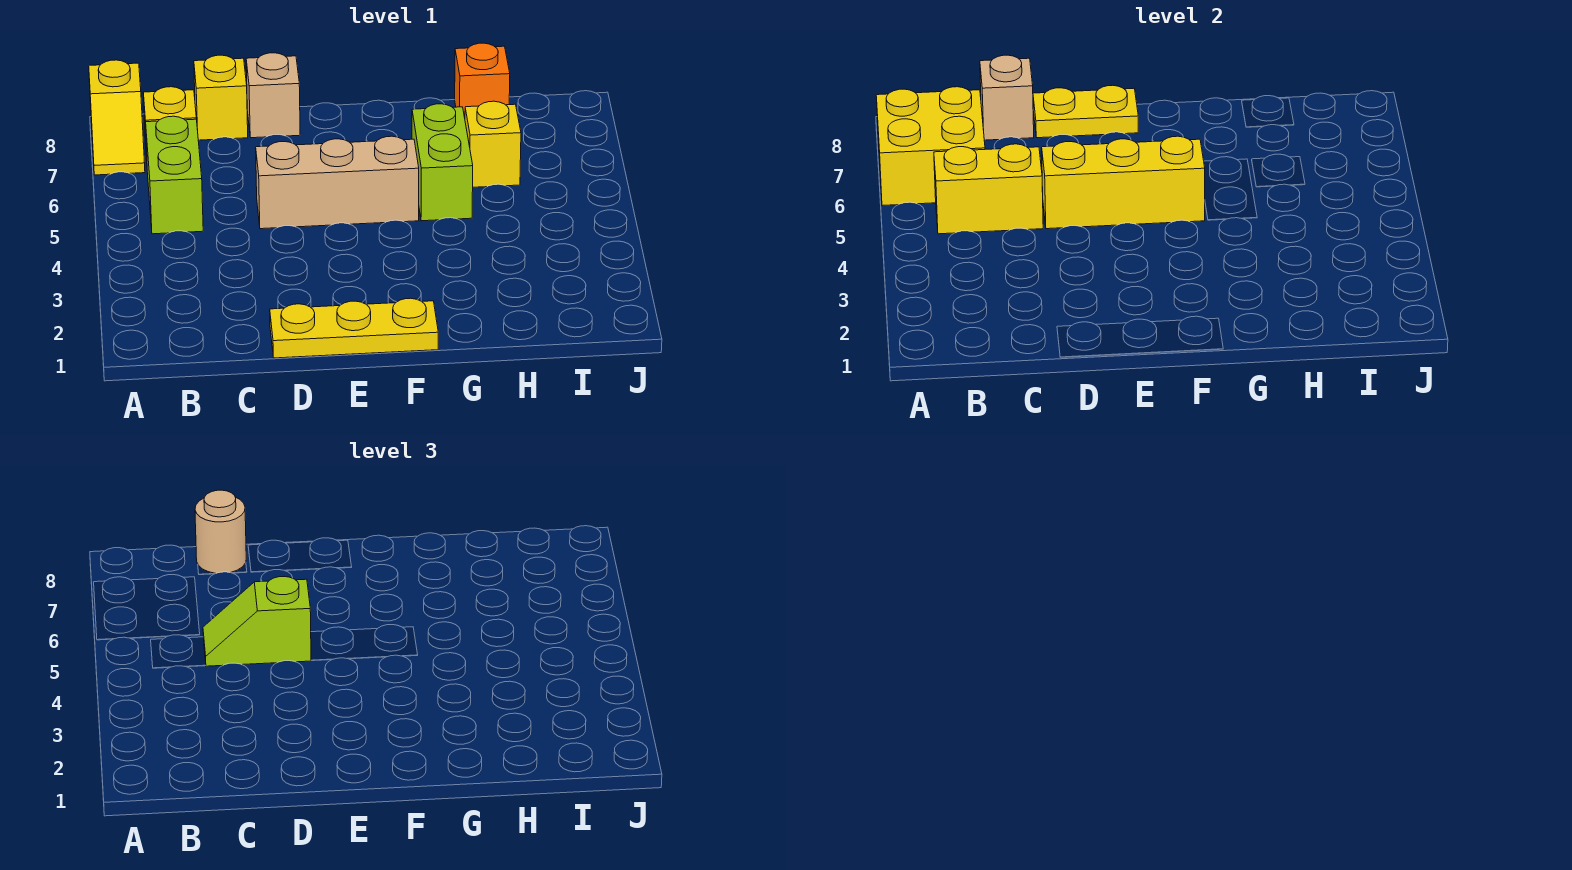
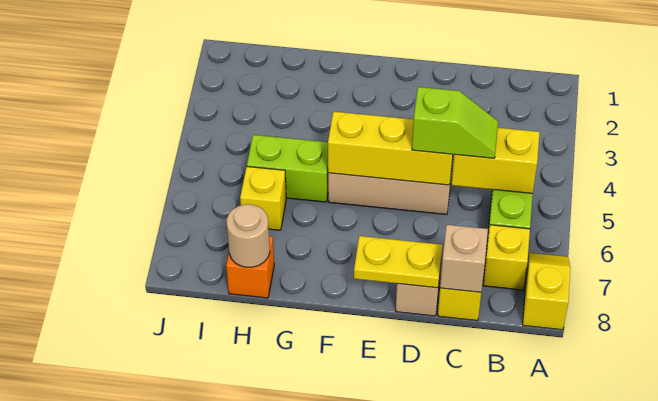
yellow brick A6:B7 level 2 -> none
tan round brick C8 level 3 -> tan round brick H8 level 2
yellow plate D1:F1 level 1 -> none
lime brick G5:G6 level 1 -> lime brick G5:H5 level 1

